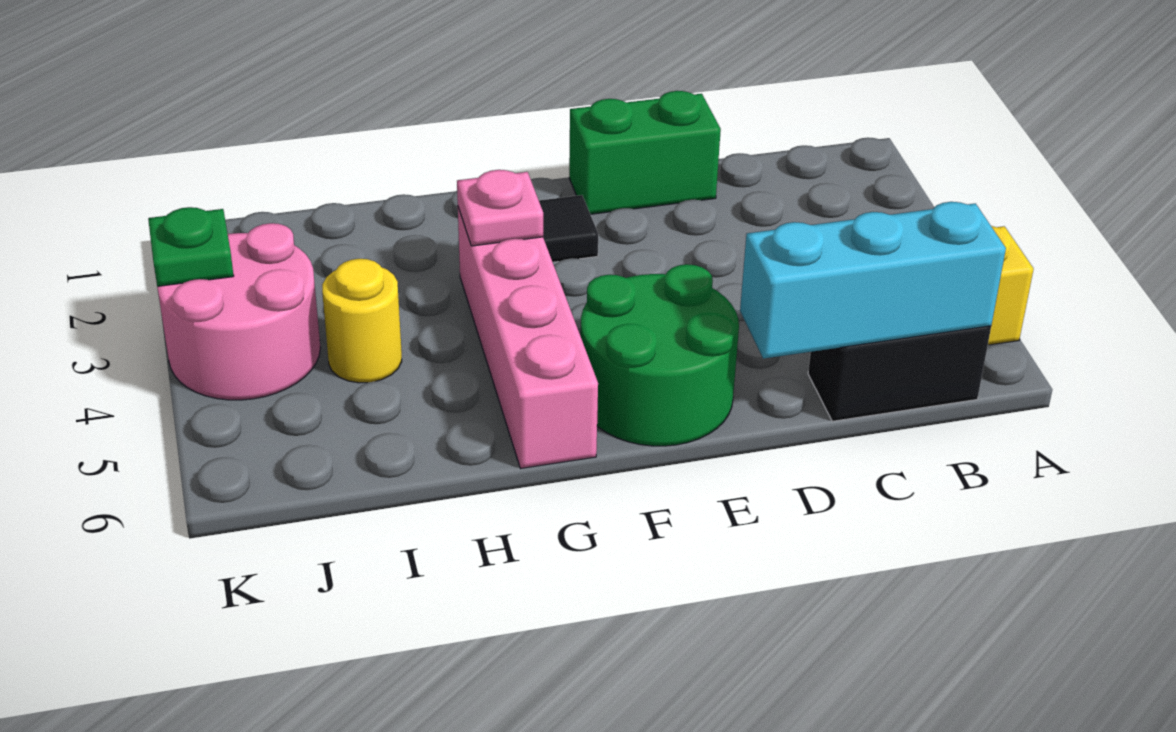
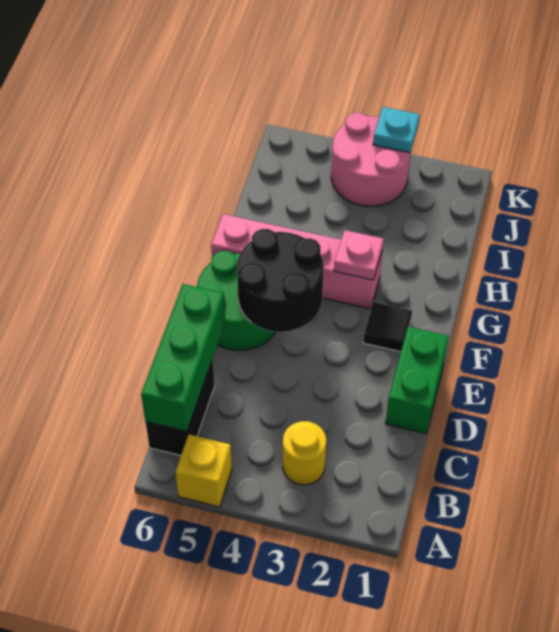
cyan brick B6:D6 level 2 -> green brick B6:D6 level 2
none -> black round brick E4:F5 level 2
yellow round brick I4 level 1 -> yellow round brick B3 level 1
green plate K3 level 2 -> cyan plate K3 level 2

